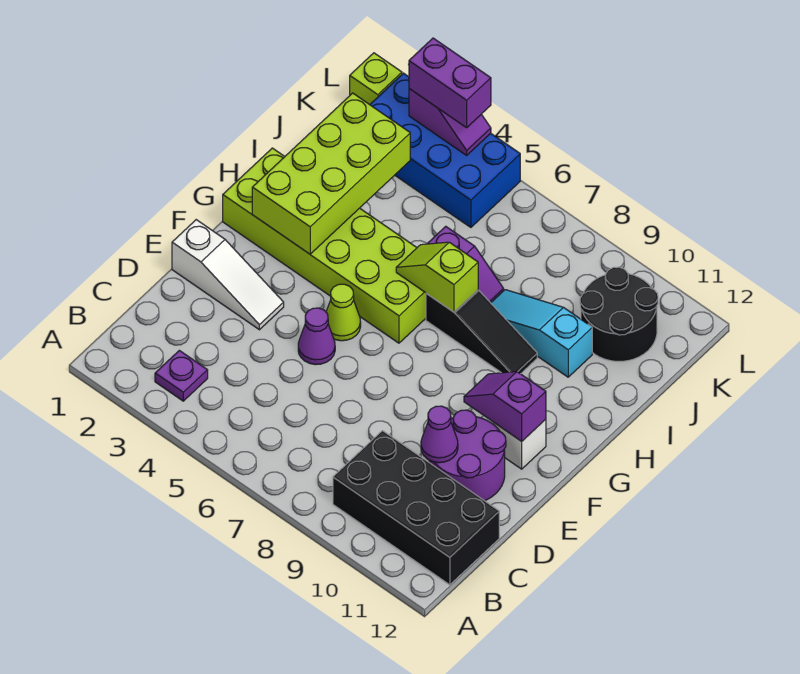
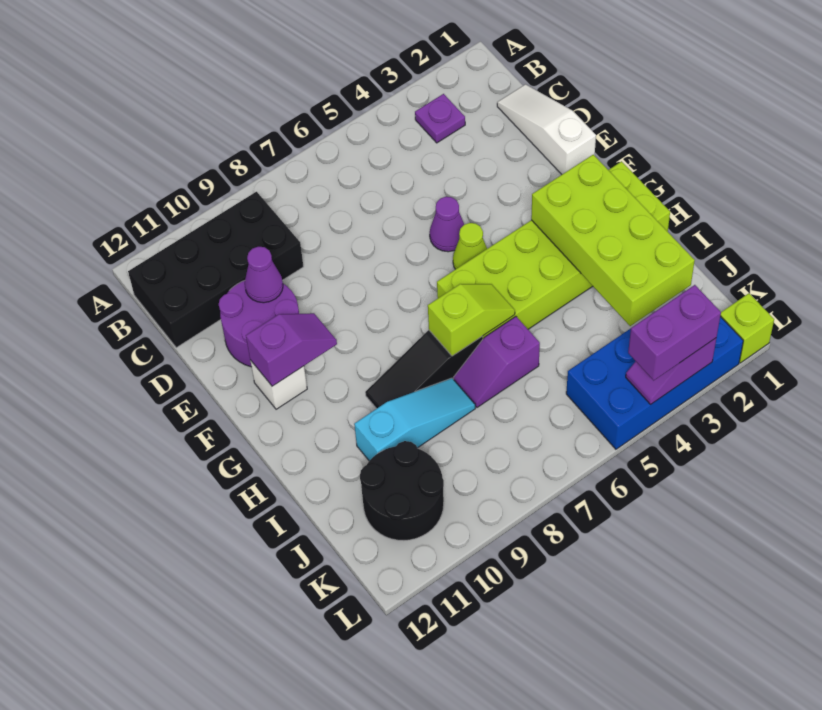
white slope E1:E3 level 1 top 1 -> white slope C1:E1 level 1 top E

